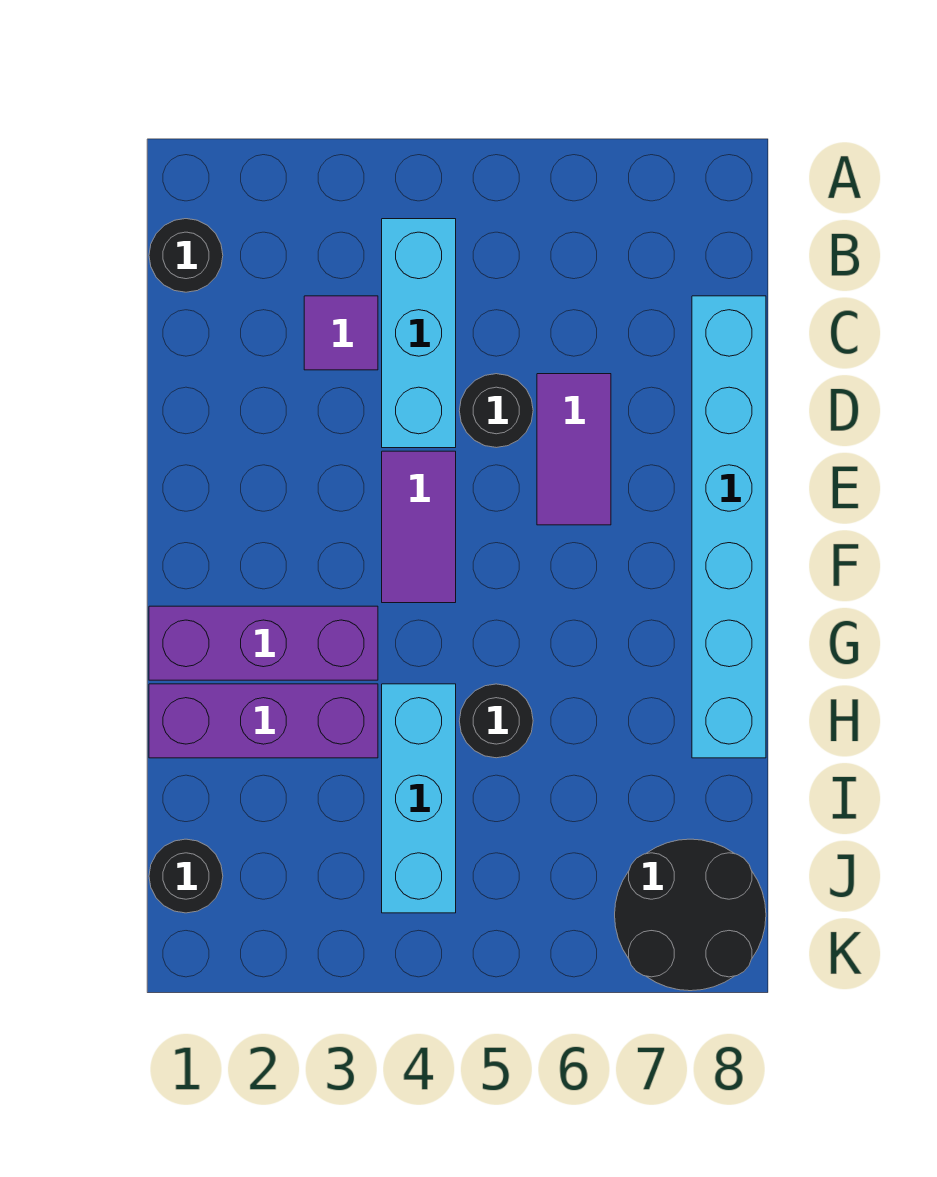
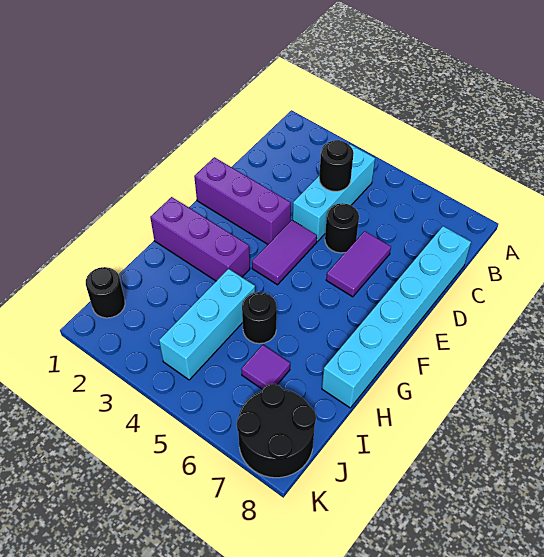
black round brick B1 level 1 -> black round brick C4 level 2
purple tile C3 level 1 -> purple tile I6 level 1
purple brick H1:H3 level 1 -> purple brick E1:E3 level 1

